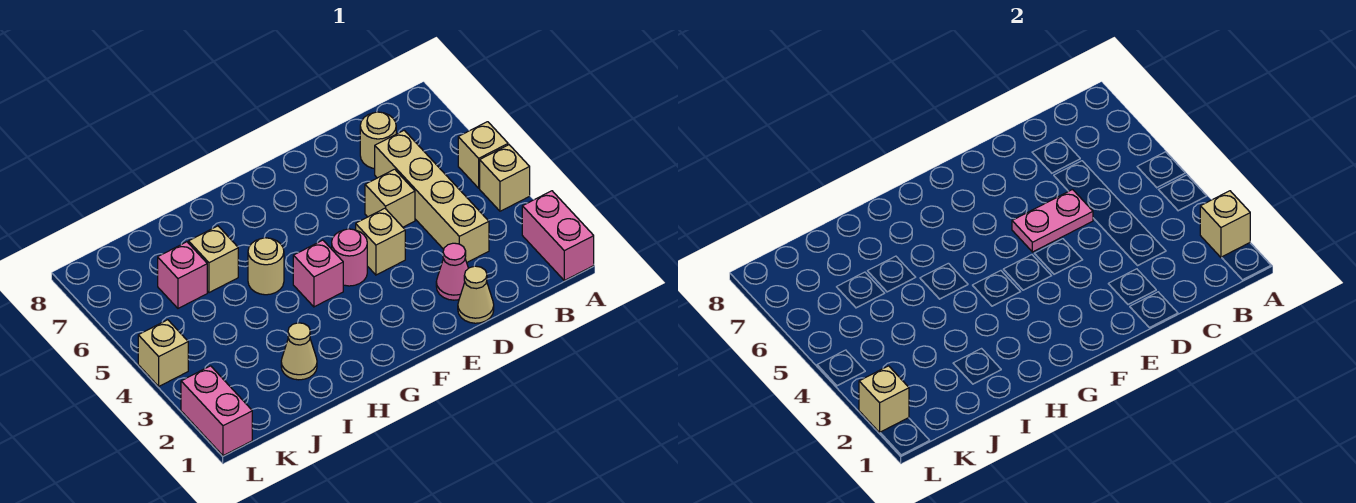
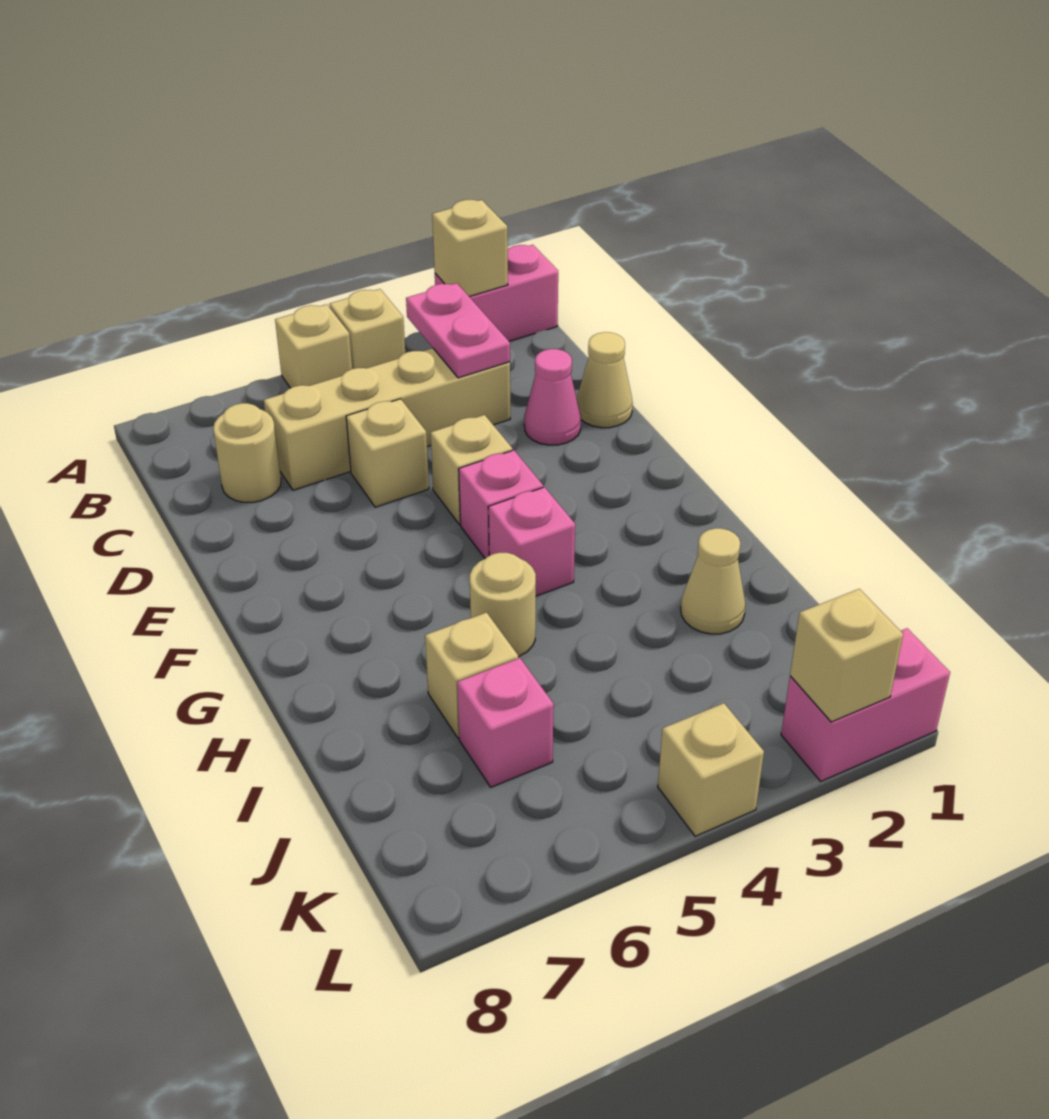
pink plate D5:E5 level 2 -> pink plate B3:C3 level 2
pink round brick F4 level 1 -> pink brick F4 level 1

